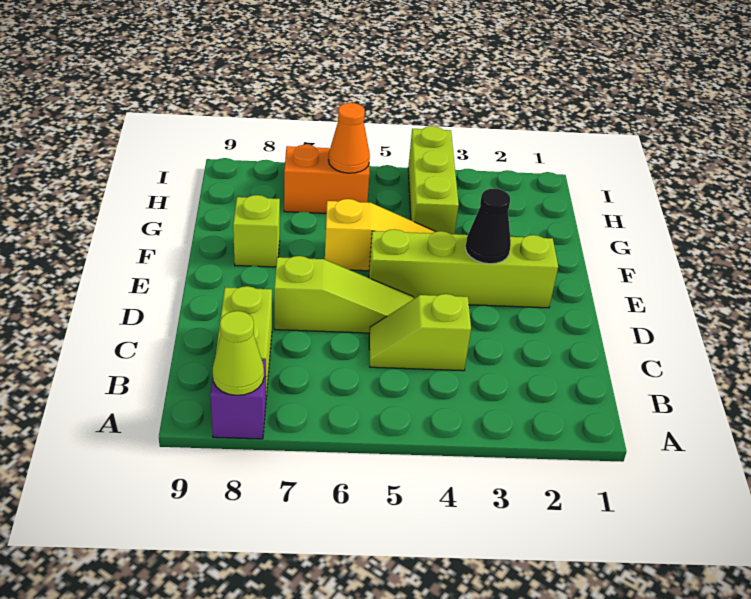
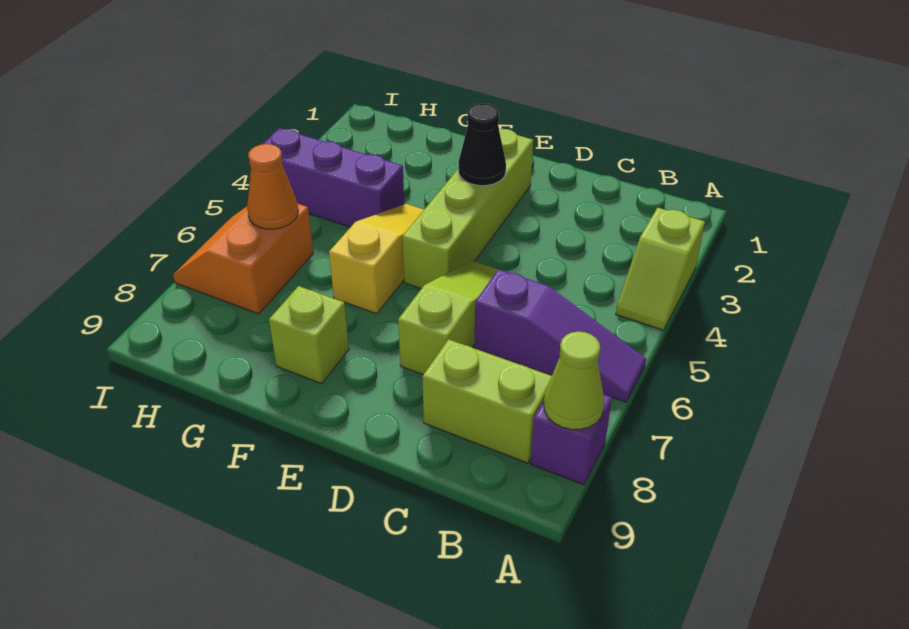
none -> purple slope A6:C6 level 1 top C
lime slope C4:C5 level 1 top 4 -> lime slope A3:A4 level 1 top 3
lime brick G4:I4 level 1 -> purple brick G4:I4 level 1

